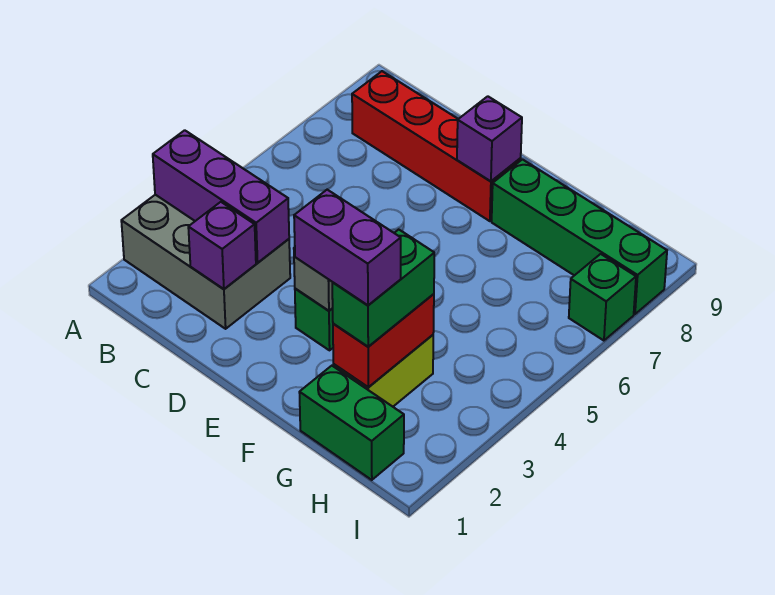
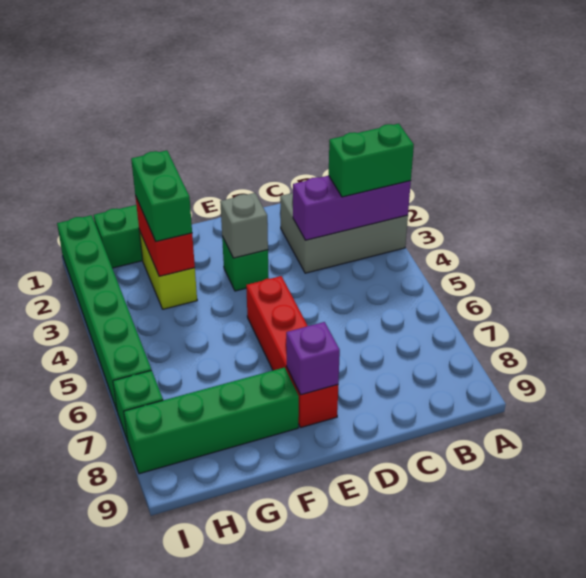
none -> green brick A3:B3 level 3
red brick B8:E8 level 1 -> red brick E5:E8 level 1
purple brick C2 level 2 -> none
purple brick F2:G2 level 4 -> none
none -> green brick I1:I6 level 1

